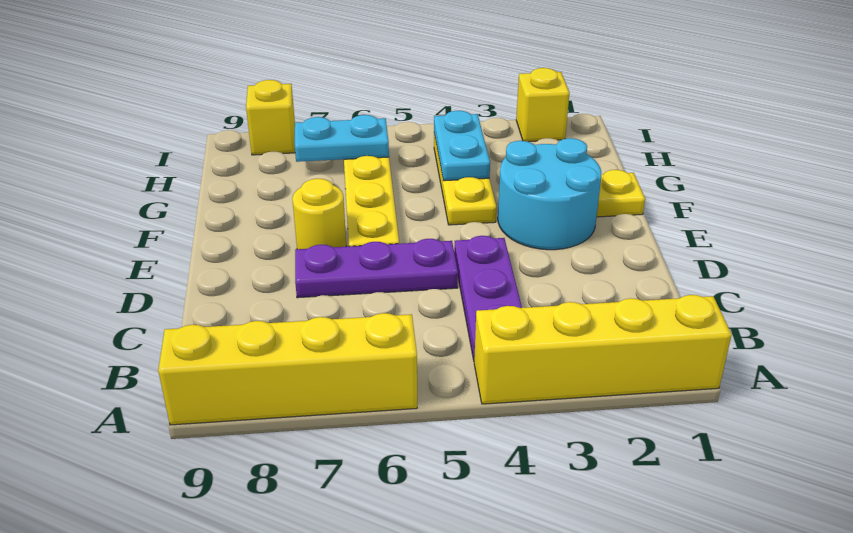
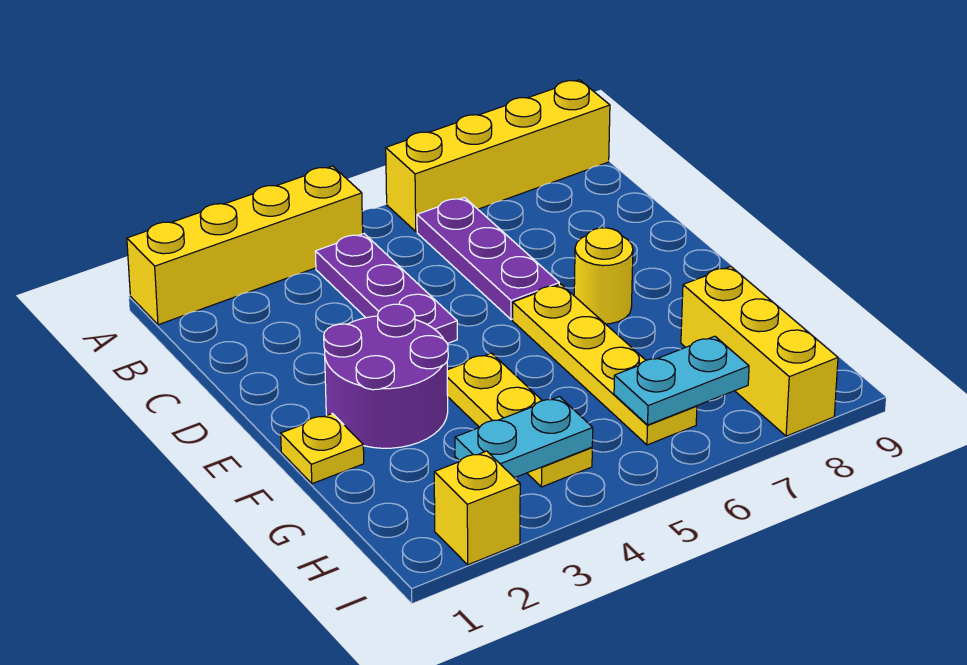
purple plate D5:D7 level 1 -> purple plate B6:D6 level 1
cyan round brick E2:F3 level 1 -> purple round brick E2:F3 level 1
cyan plate G4:H4 level 2 -> cyan plate H3:H4 level 2
yellow brick I8 level 1 -> yellow brick G8:I8 level 1

